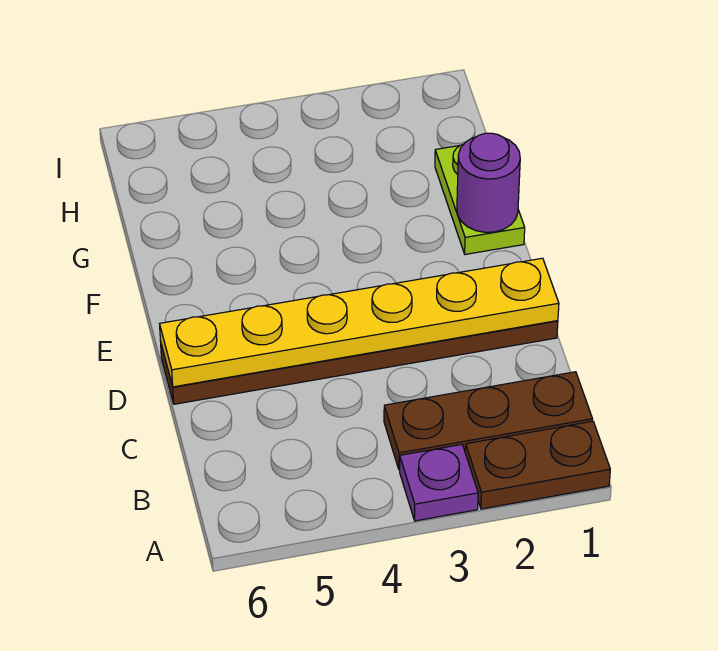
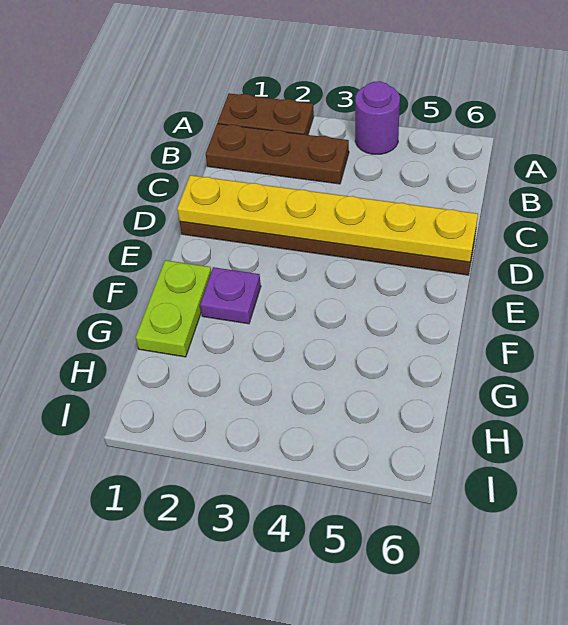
purple plate A3 level 1 -> purple plate F2 level 1
purple round brick F1 level 2 -> purple round brick A4 level 1

